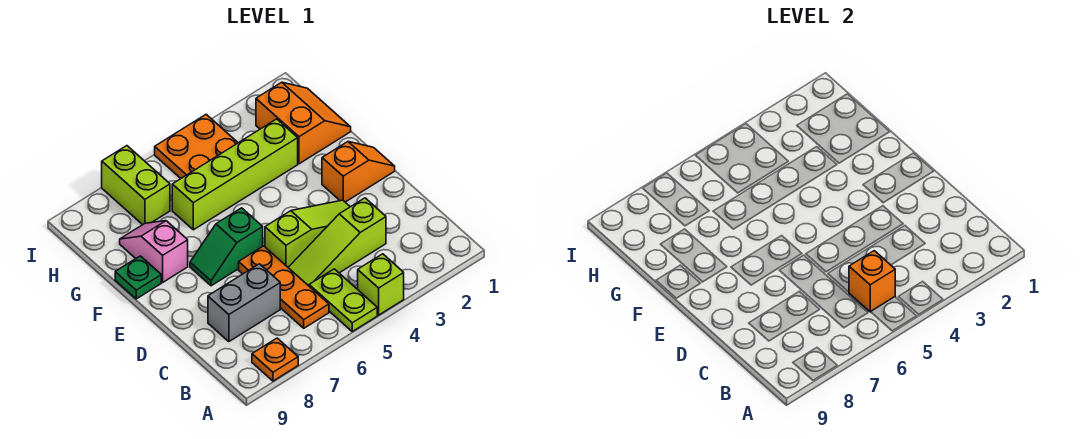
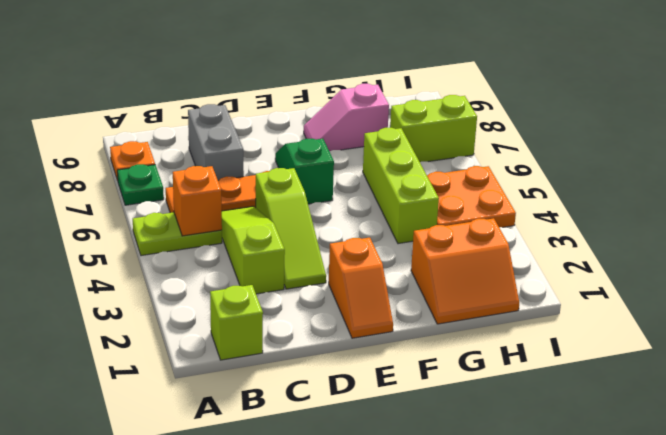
lime brick A4 level 1 -> lime brick B1 level 1
pink slope F8:G8 level 1 top F -> pink slope F8:G8 level 1 top G
green plate F9 level 1 -> green plate A7 level 1
lime brick G3:G6 level 1 -> lime brick G4:G6 level 1

